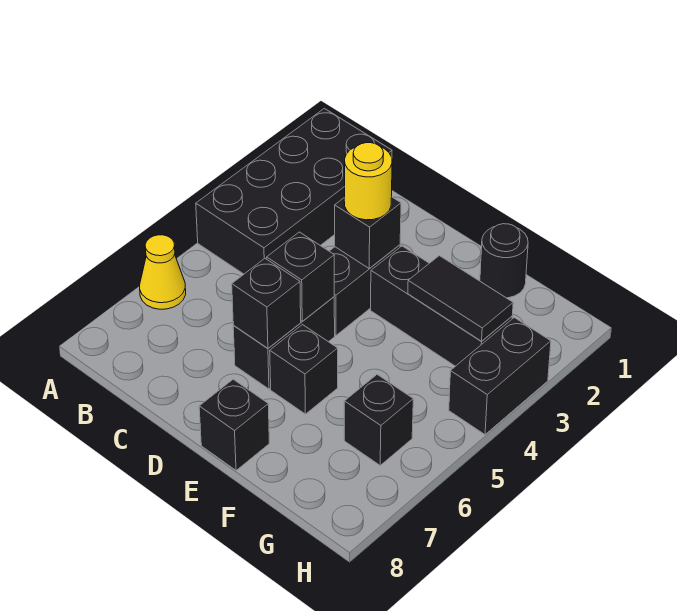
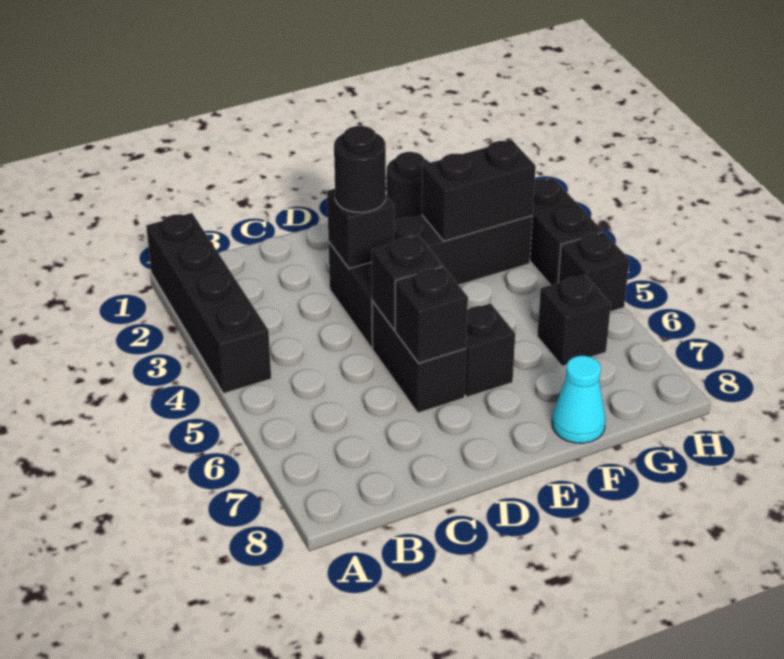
black brick A1:B4 level 1 -> black brick A1:A4 level 1
yellow cone A6 level 1 -> none
yellow round brick D3 level 3 -> black round brick D3 level 3
black brick E8 level 1 -> black brick H5 level 1
black tile F3:G3 level 2 -> black brick F3:G3 level 2
none -> cyan cone F8 level 1

